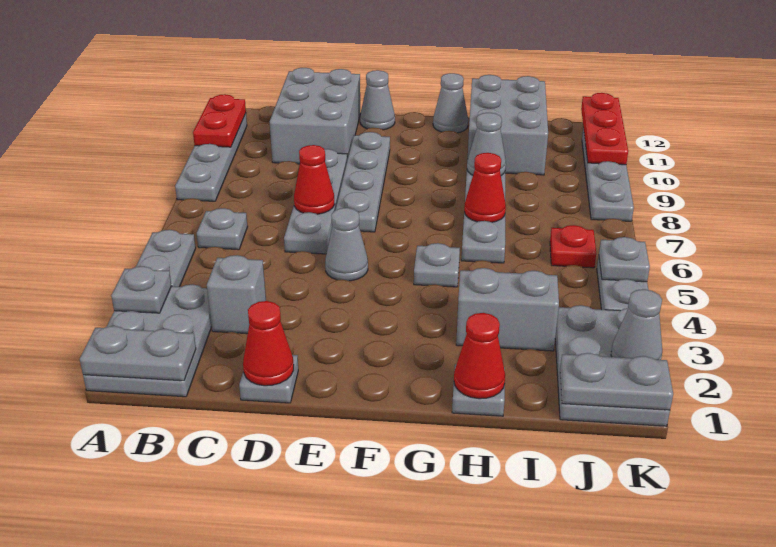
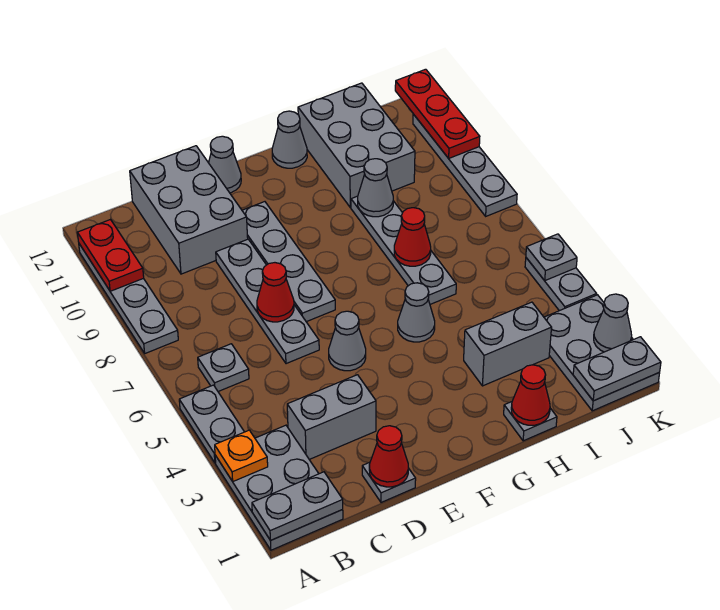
grey plate A3 level 2 -> orange plate A3 level 2
grey brick C3 level 1 -> grey brick C3:D3 level 1
grey plate G5 level 1 -> grey cone G5 level 1
red plate J6 level 1 -> none

